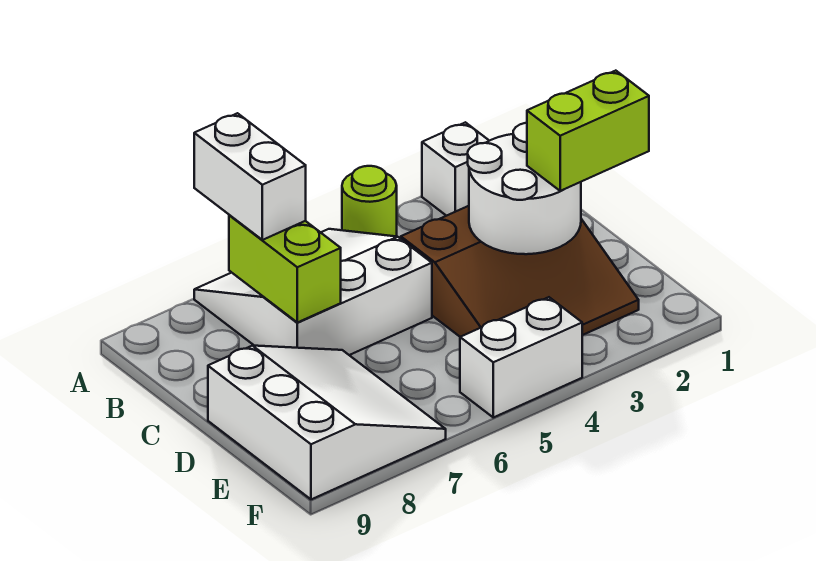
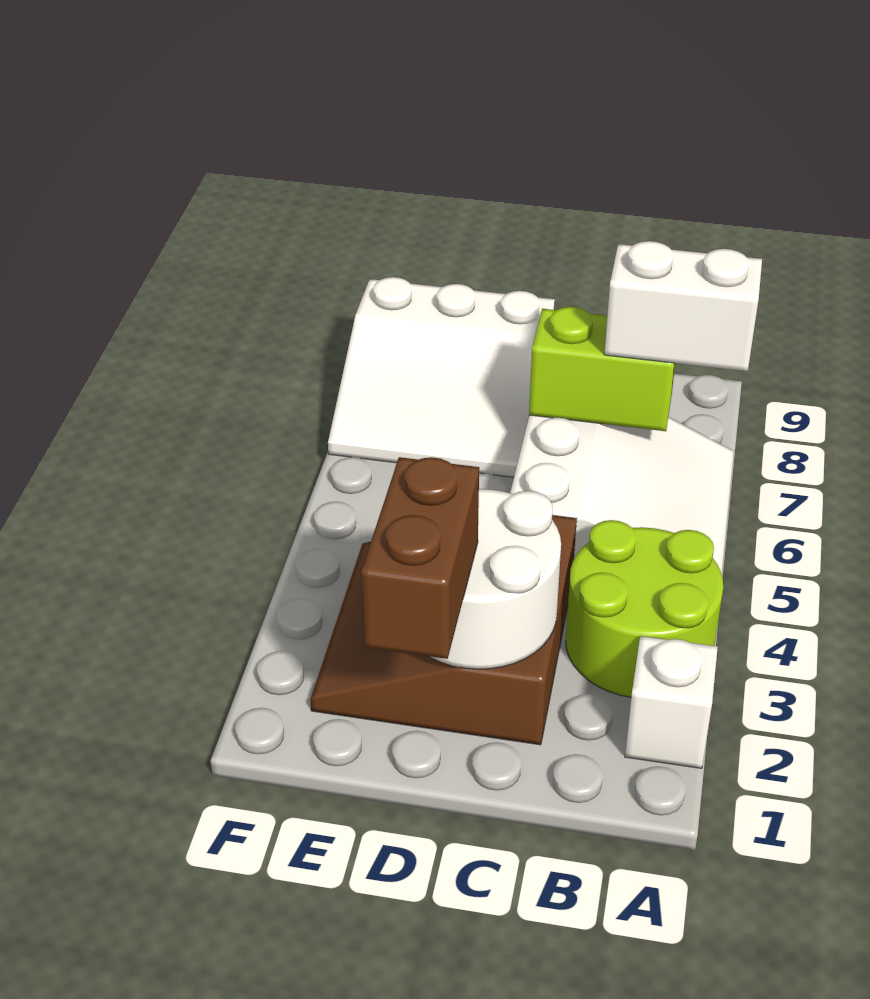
lime round brick A4 level 1 -> lime round brick A3:B4 level 1
lime brick D1:D2 level 3 -> brown brick D1:D2 level 3
white brick F4:F5 level 1 -> none

